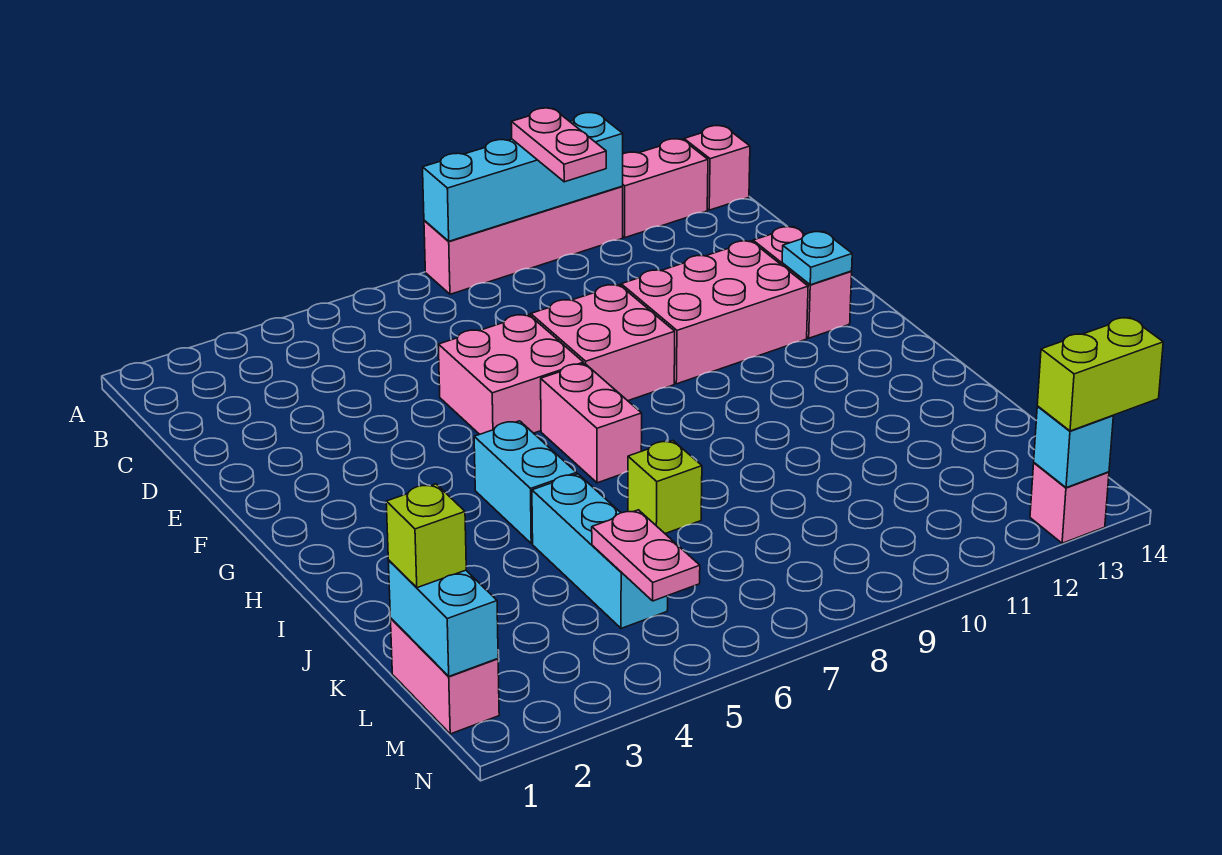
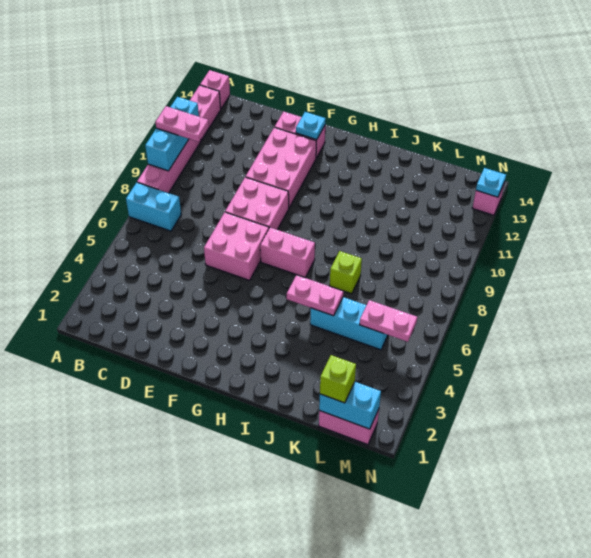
cyan brick A8:A11 level 2 -> cyan brick A9:A11 level 2
cyan brick H5:I5 level 1 -> cyan brick A7:B7 level 1
none -> pink plate I5:J5 level 2
cyan brick N13 level 2 -> cyan plate N13 level 2
lime brick N13:N14 level 3 -> none

